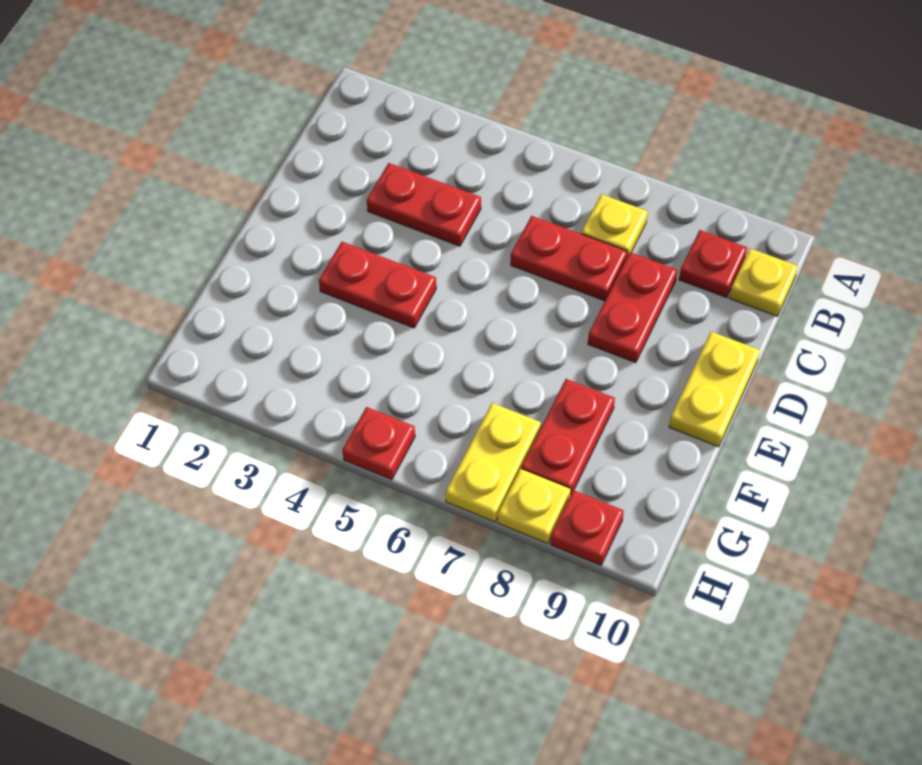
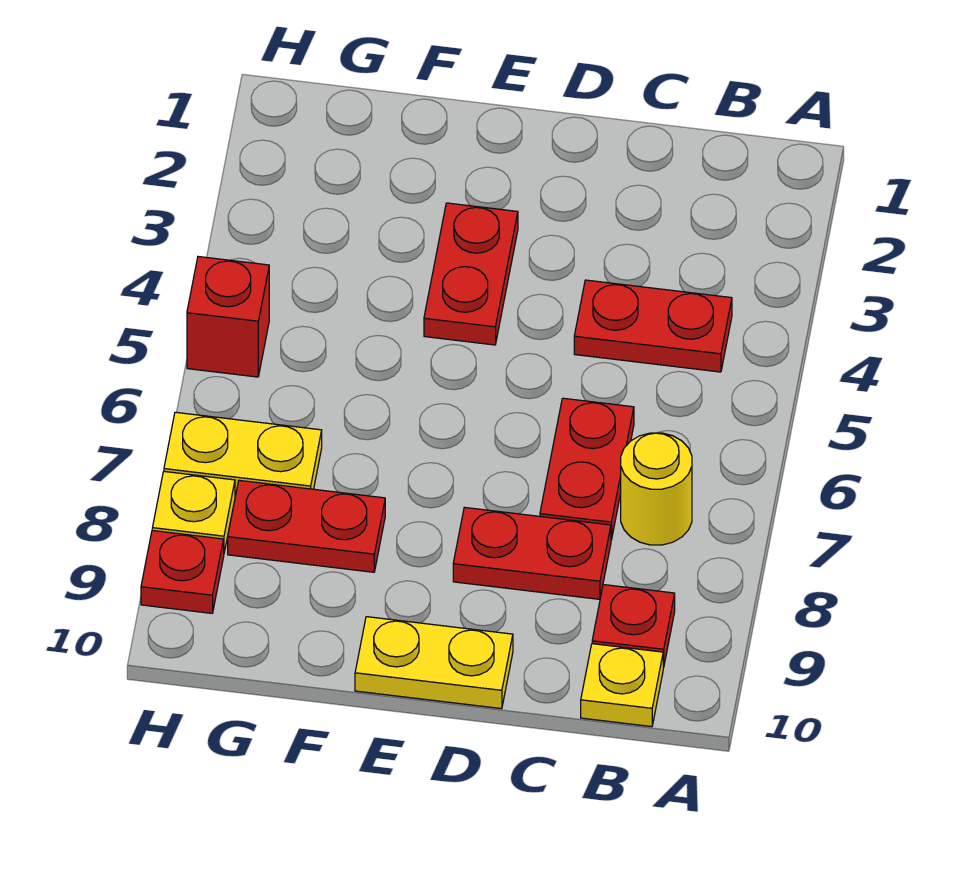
yellow plate B7 level 1 -> yellow round brick B7 level 1
red plate C3:C4 level 1 -> red plate B4:C4 level 1
red plate H5 level 1 -> red brick H5 level 1

